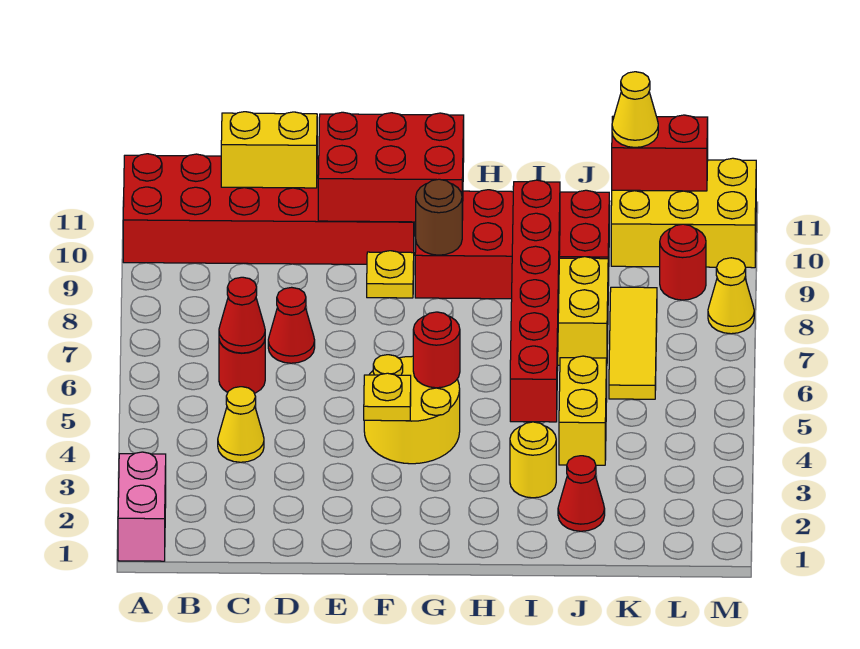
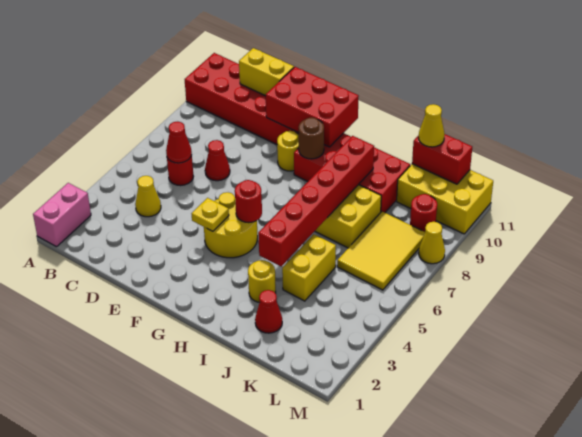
yellow plate F9 level 1 -> yellow round brick F9 level 1
yellow tile K6:K8 level 1 -> yellow tile K6:L8 level 1

